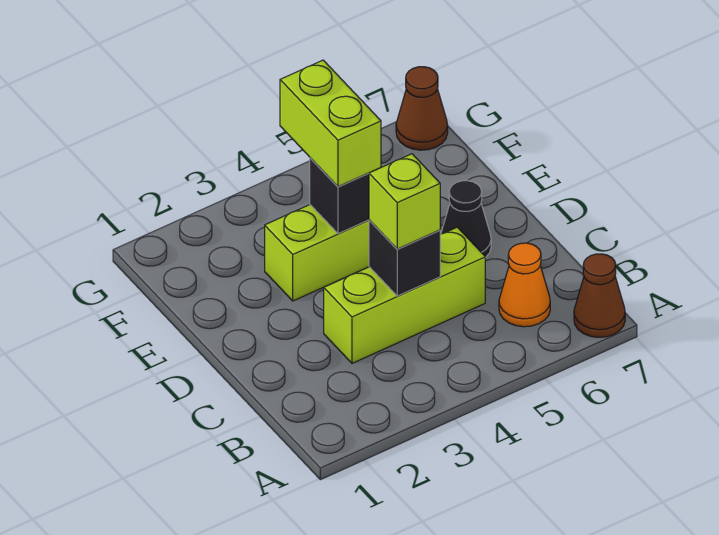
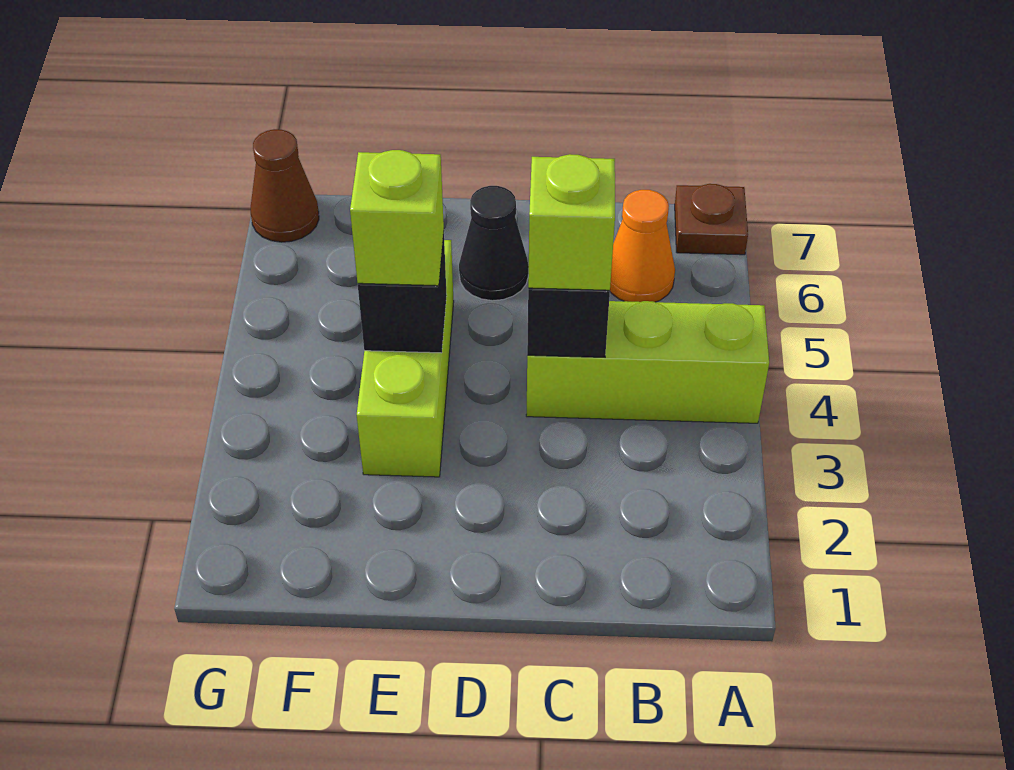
brown cone A7 level 1 -> brown plate A7 level 1
lime brick C3:C5 level 1 -> lime brick A4:C4 level 1
lime brick E4:F4 level 3 -> lime brick E4 level 3

